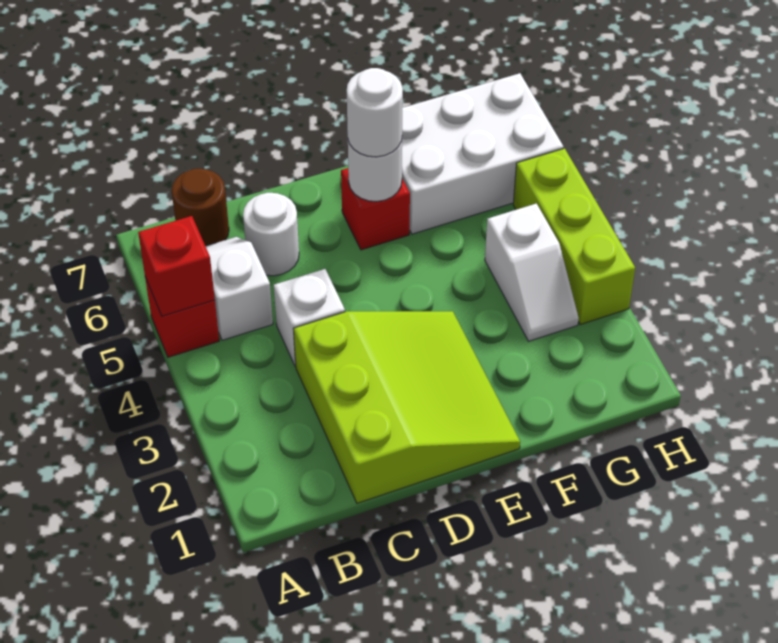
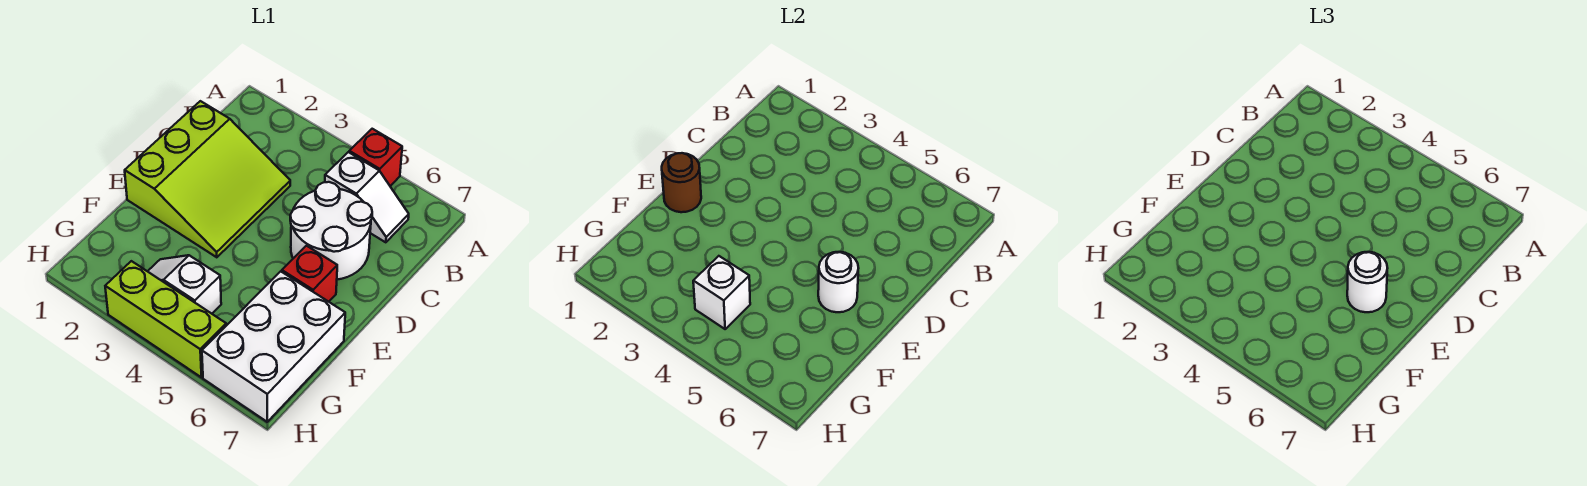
red brick A5 level 2 -> none
brown round brick B7 level 1 -> brown round brick E1 level 2
lime slope C1:E3 level 1 top C -> lime slope C1:E3 level 1 top 1
white brick C4 level 1 -> white brick G4 level 2
white round brick C6 level 1 -> white round brick C5:D6 level 1

